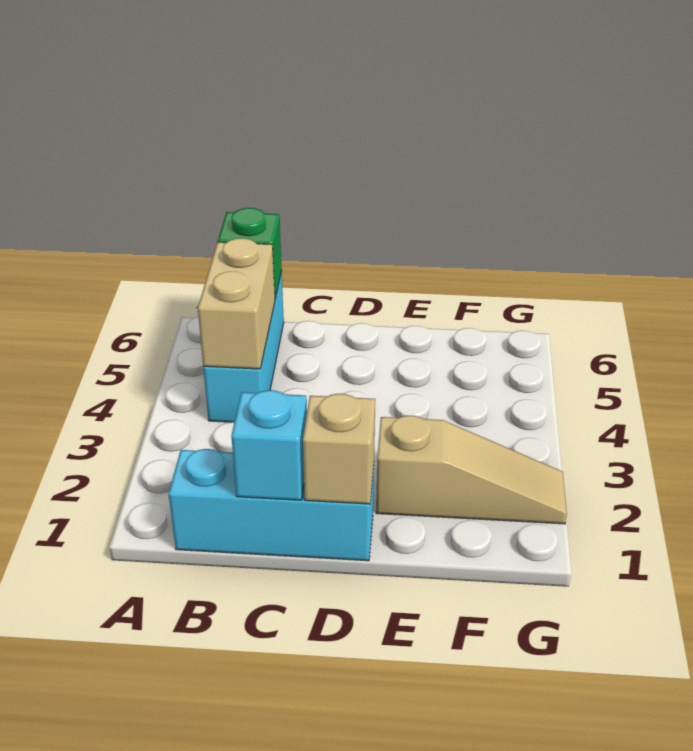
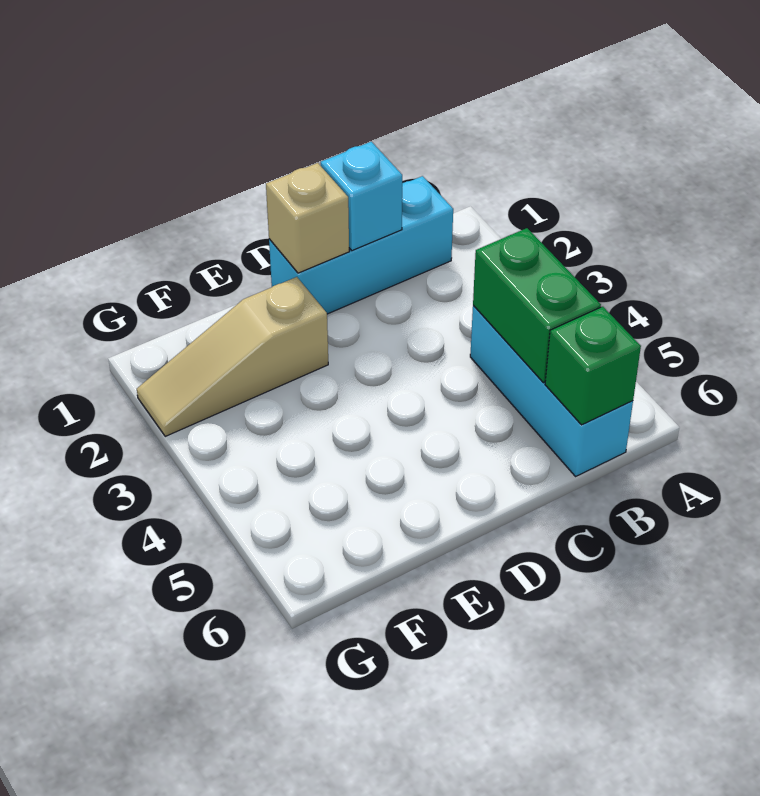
tan brick B4:B5 level 2 -> green brick B4:B5 level 2

